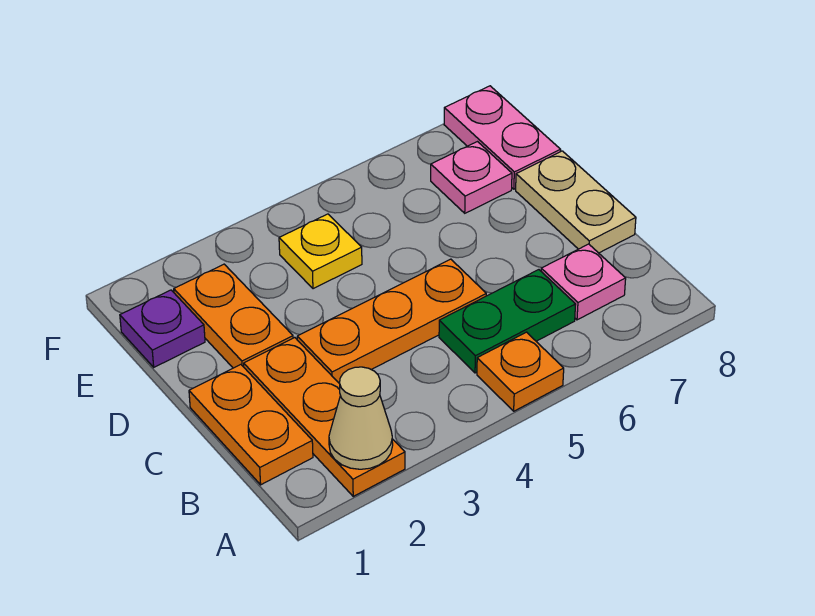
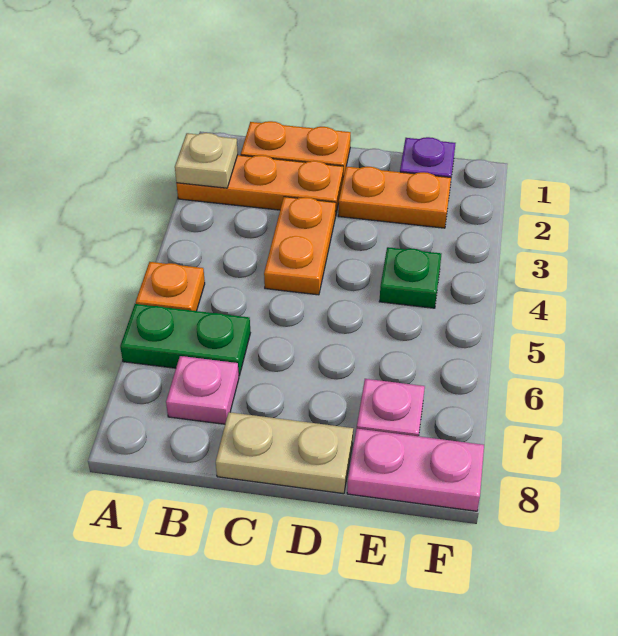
tan cone A2 level 2 -> tan plate A2 level 2
green plate B5:B6 level 1 -> green plate A6:B6 level 1
orange plate C3:C5 level 1 -> orange plate C3:C4 level 1
yellow plate E4 level 1 -> green plate E4 level 1

